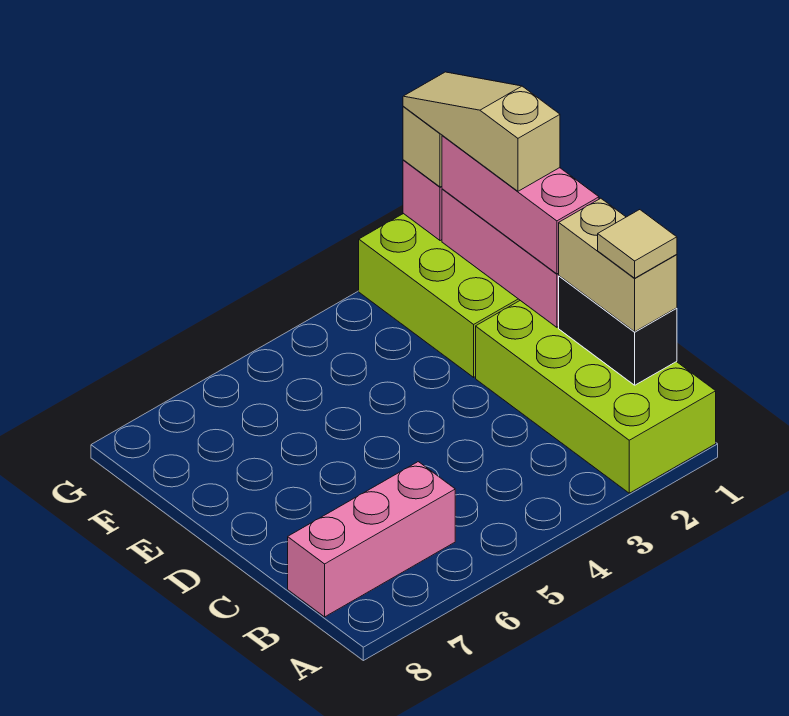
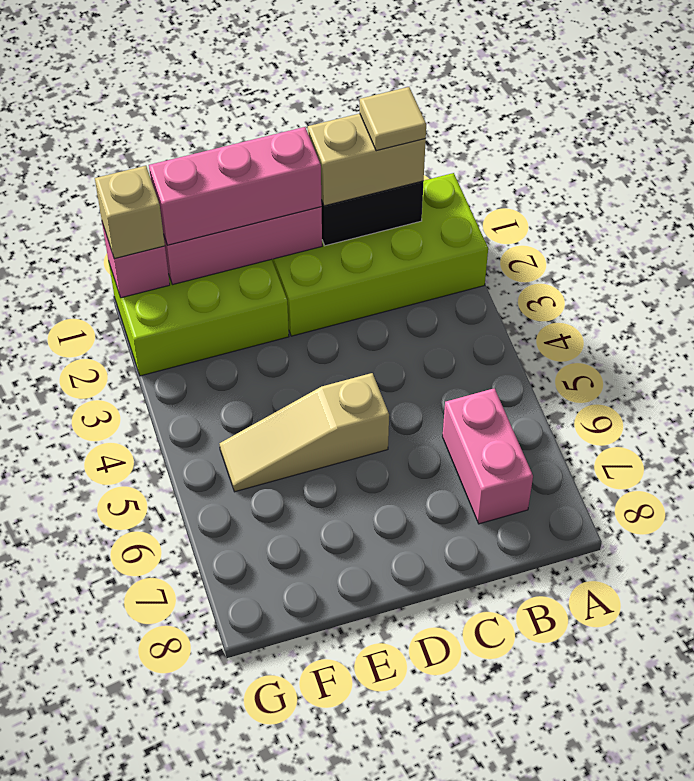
pink brick B6:B8 level 1 -> pink brick B6:B7 level 1
tan slope E1:G1 level 4 top E -> tan slope D5:F5 level 1 top D

